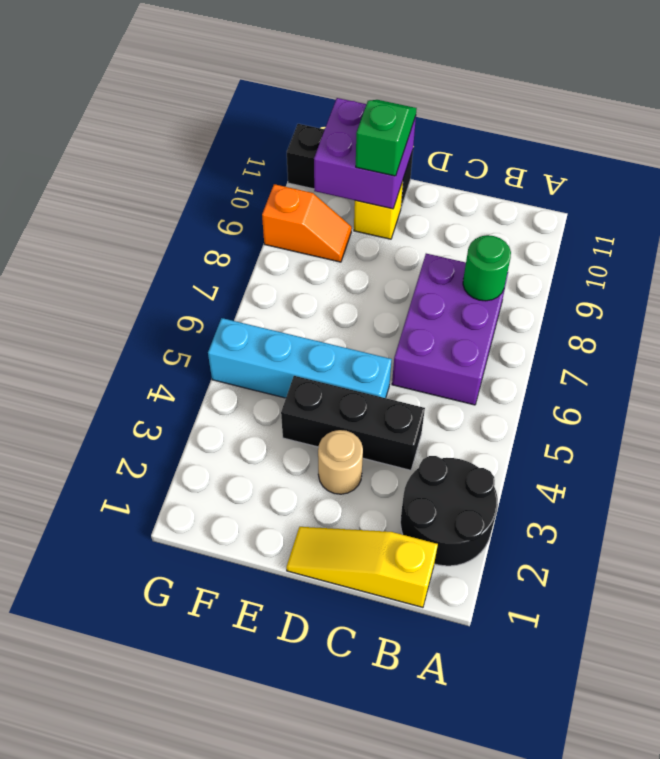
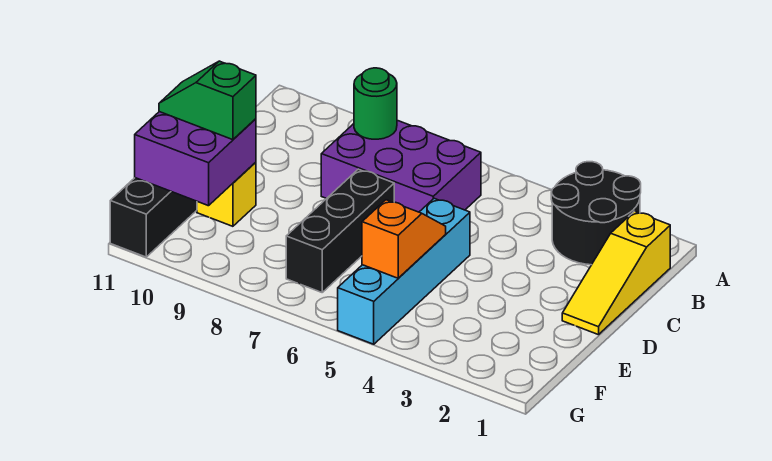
black brick C4:E4 level 1 -> black brick D7:F7 level 1
tan round brick D3 level 1 -> none
orange slope F9:G9 level 1 top G -> orange slope E5:F5 level 2 top F

